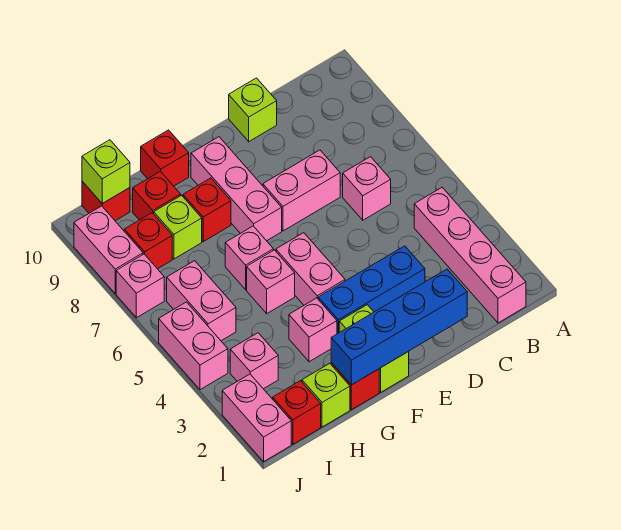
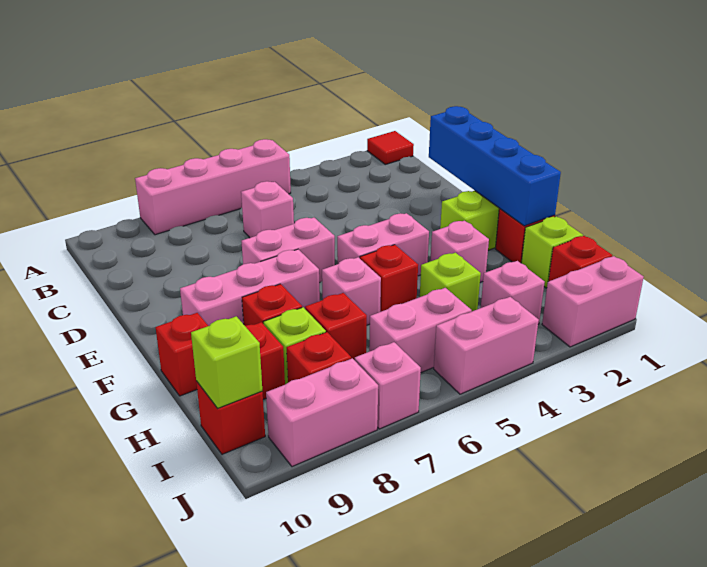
none -> red tile A1 level 1
pink brick B1:B4 level 1 -> pink brick A5:A8 level 1
blue brick D3:F3 level 1 -> none
pink brick D7:E7 level 1 -> pink brick E6:E7 level 1
lime brick D10 level 1 -> lime brick H4 level 1
pink brick G5 level 1 -> red brick G5 level 1
none -> red brick H7 level 1

